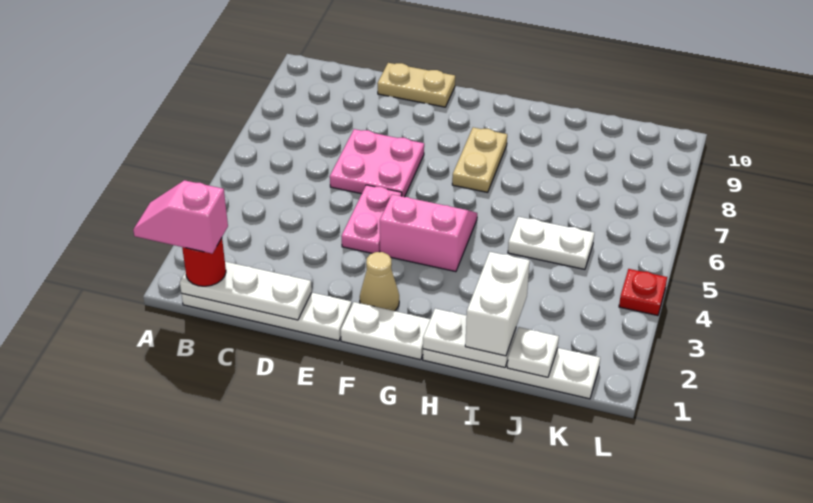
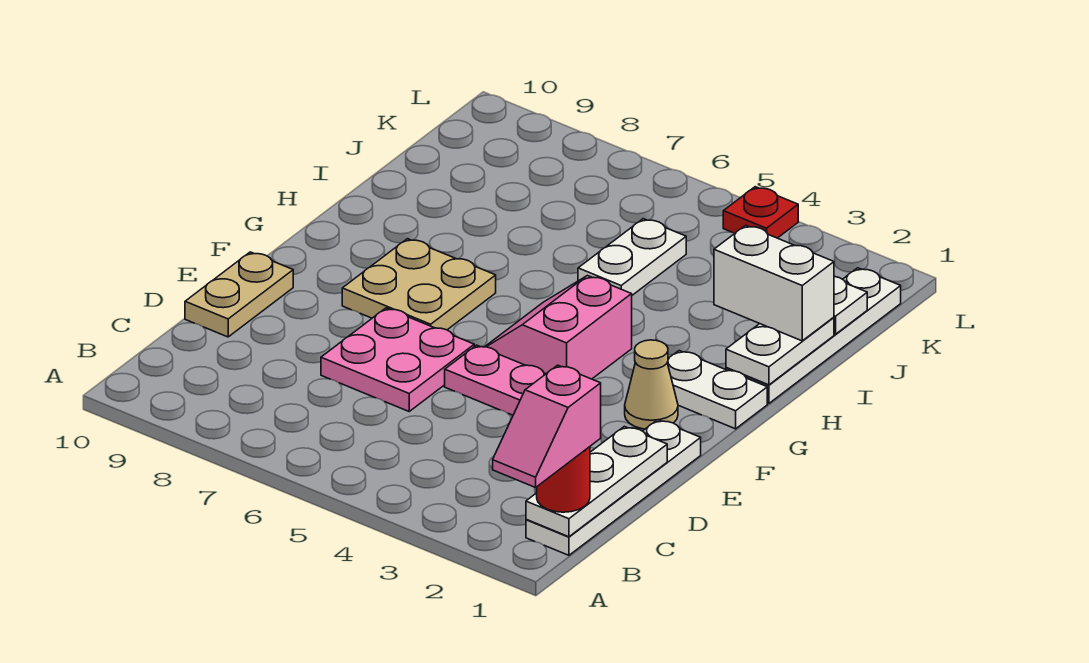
white plate F1:G1 level 1 -> white plate G1:G2 level 1
tan plate G7:G8 level 1 -> tan plate F7:G8 level 1

